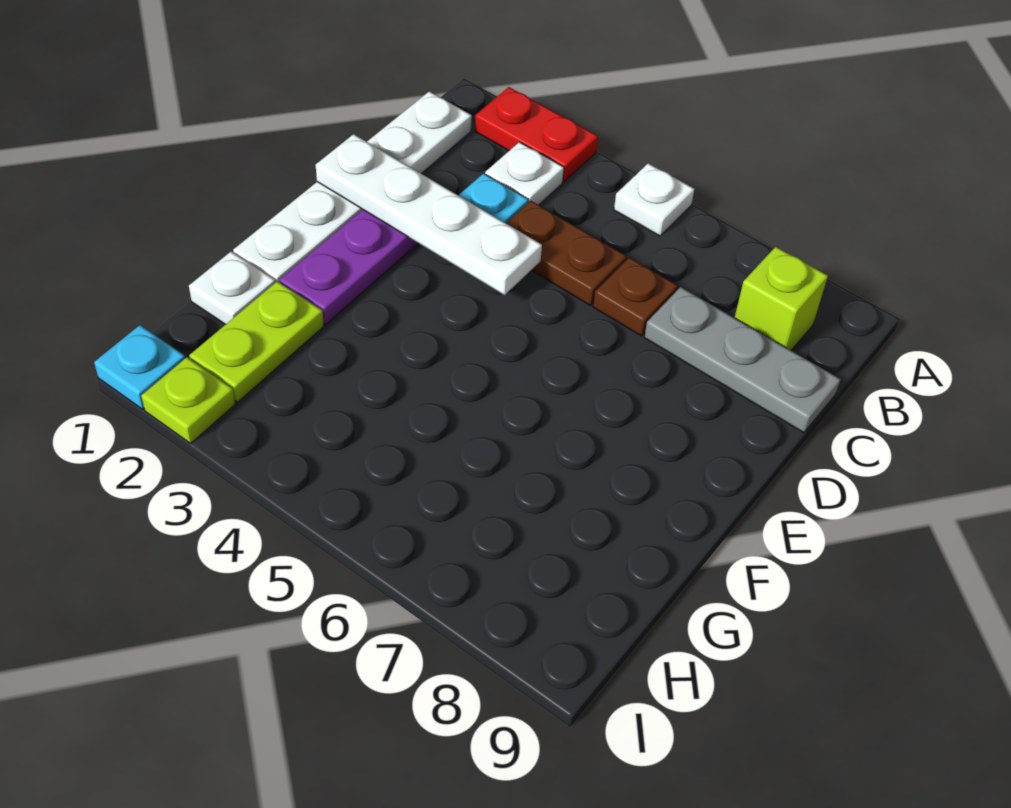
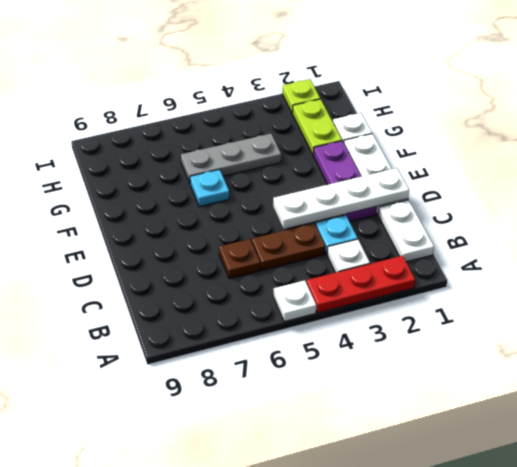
red plate A2:A3 level 1 -> red plate A2:A4 level 1
lime brick B8 level 1 -> none
grey plate C7:C9 level 1 -> grey plate G4:G6 level 1
cyan plate I1 level 1 -> cyan plate F6 level 1

